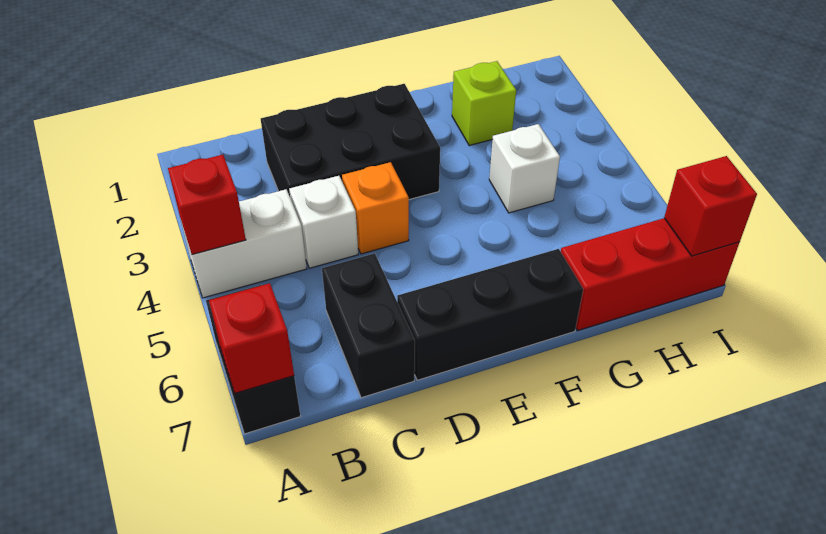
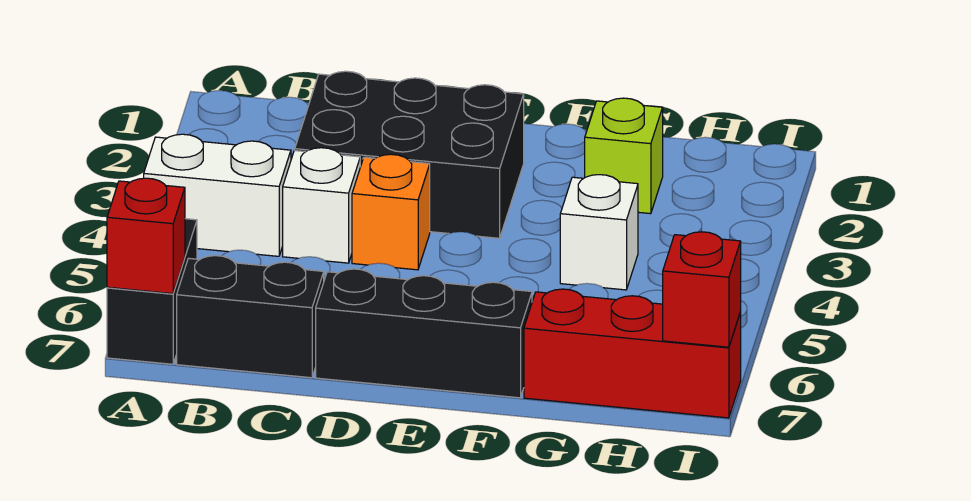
red brick A4 level 2 -> none
black brick C6:C7 level 1 -> black brick B7:C7 level 1

